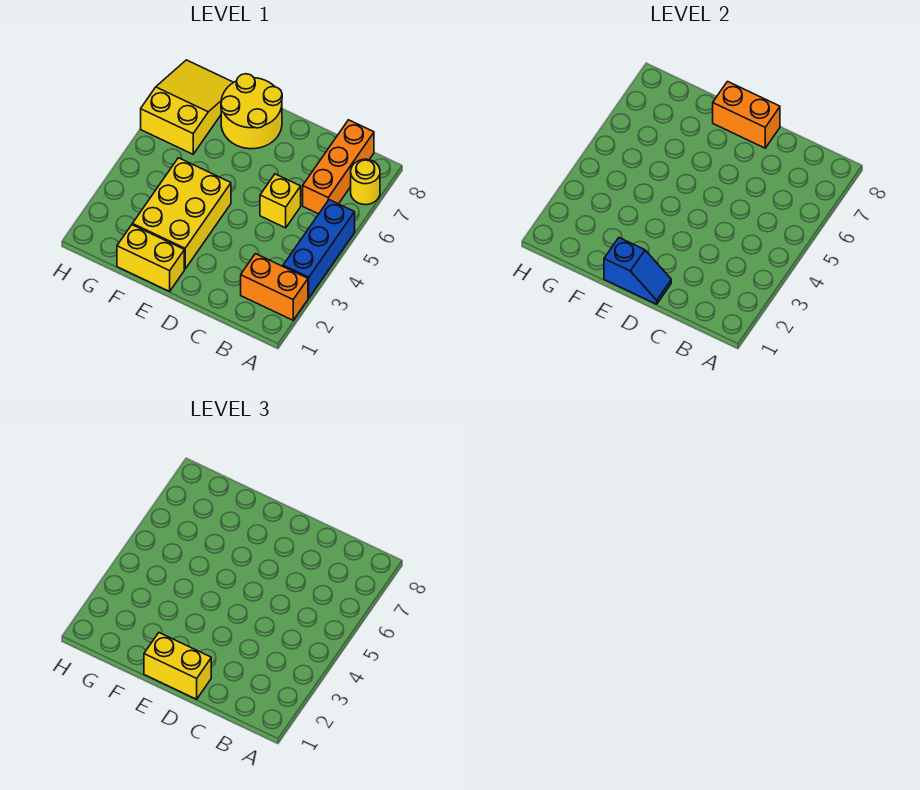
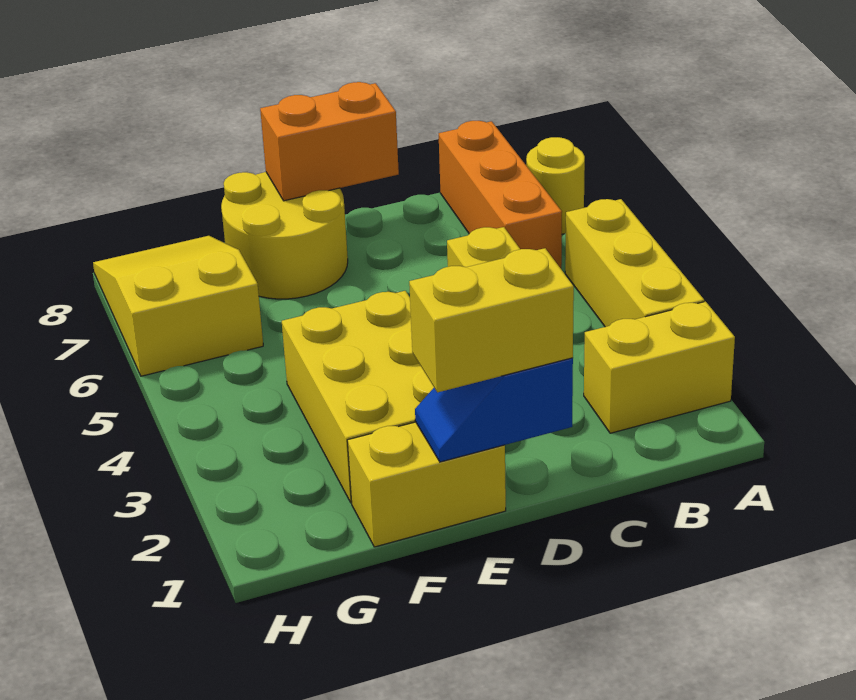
orange brick A2:B2 level 1 -> yellow brick A2:B2 level 1
blue brick A3:A5 level 1 -> yellow brick A3:A5 level 1
blue slope D1:E1 level 2 top E -> blue slope D1:E1 level 2 top D

